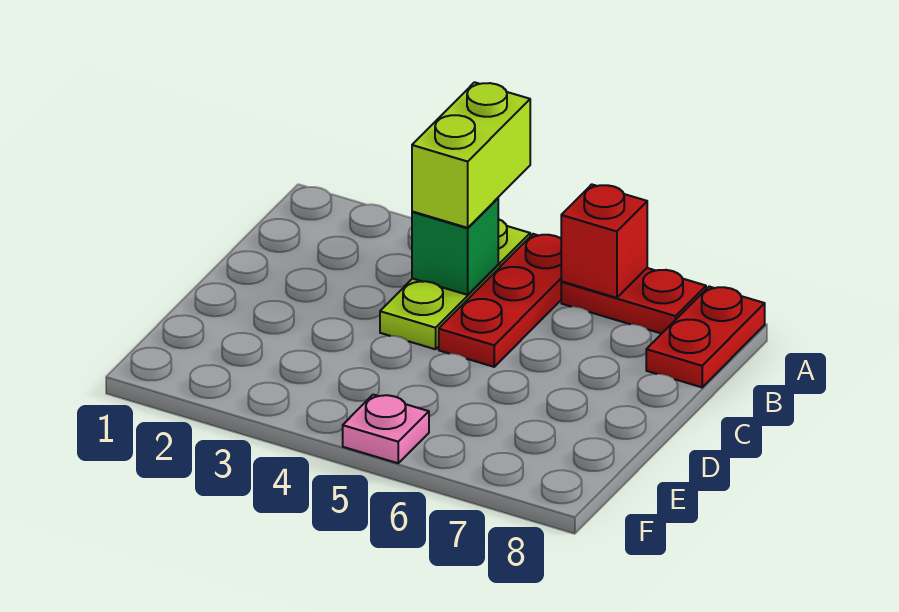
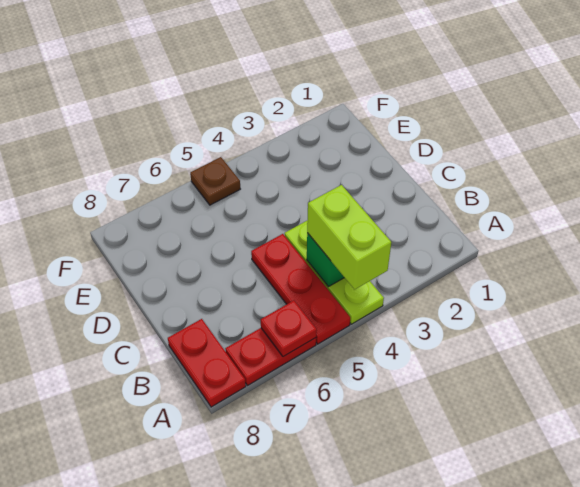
red brick A6 level 2 -> red plate A6 level 2
pink plate F5 level 1 -> brown plate F5 level 1

